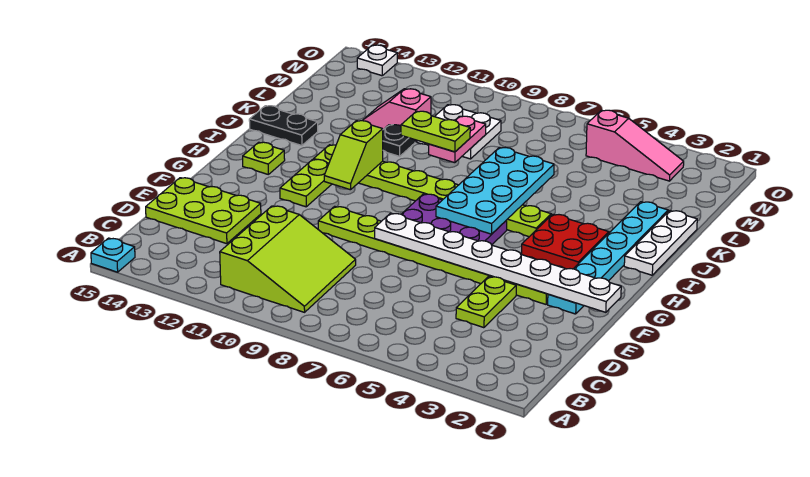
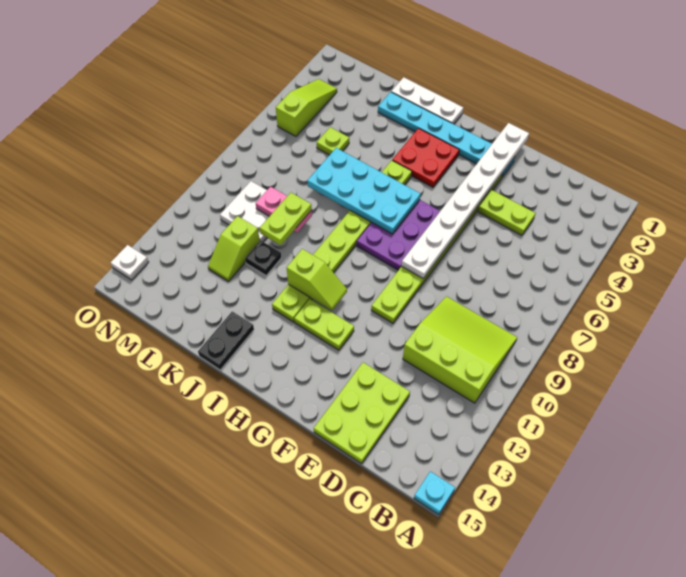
lime plate H14 level 1 -> lime plate L5 level 1
pink slope L11:L12 level 1 top 11 -> lime slope L11:L12 level 1 top 11
pink slope N3:N5 level 1 top 5 -> lime slope N3:N5 level 1 top 5

